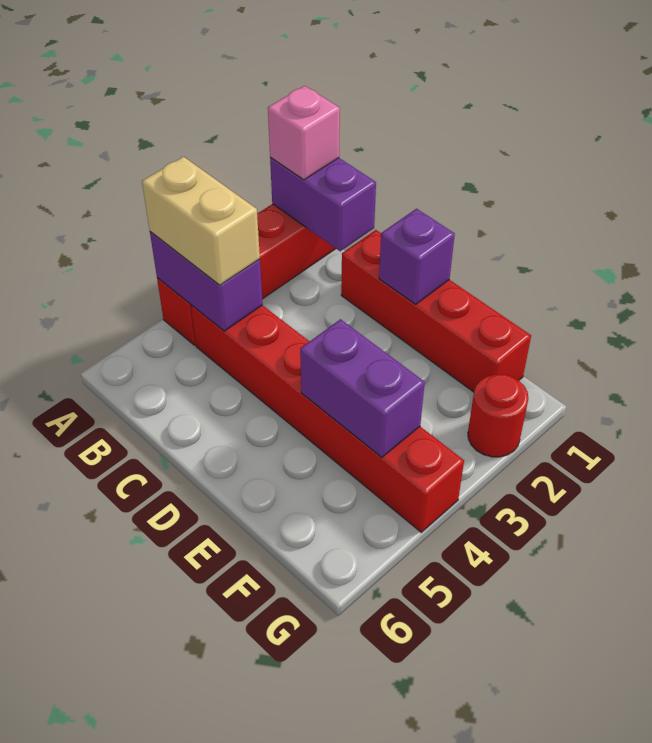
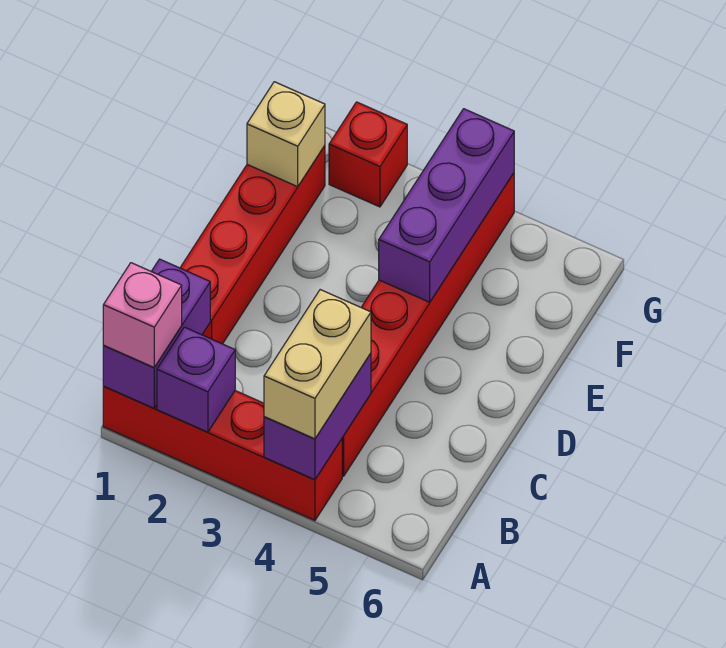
purple brick D1 level 2 -> purple brick A2 level 2
purple brick E4:F4 level 2 -> purple brick E4:G4 level 2
none -> tan brick F1 level 2
red round brick G2 level 1 -> red brick G2 level 1

